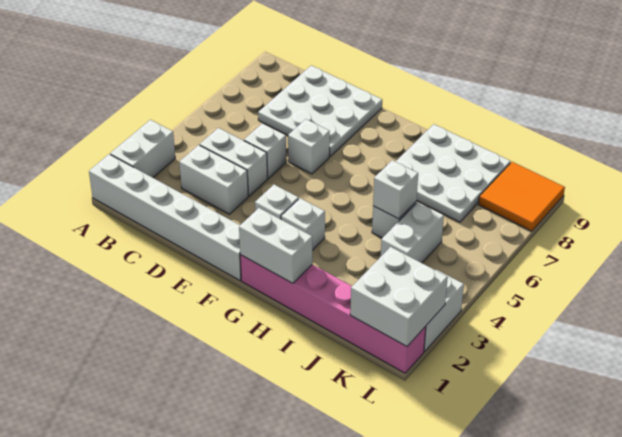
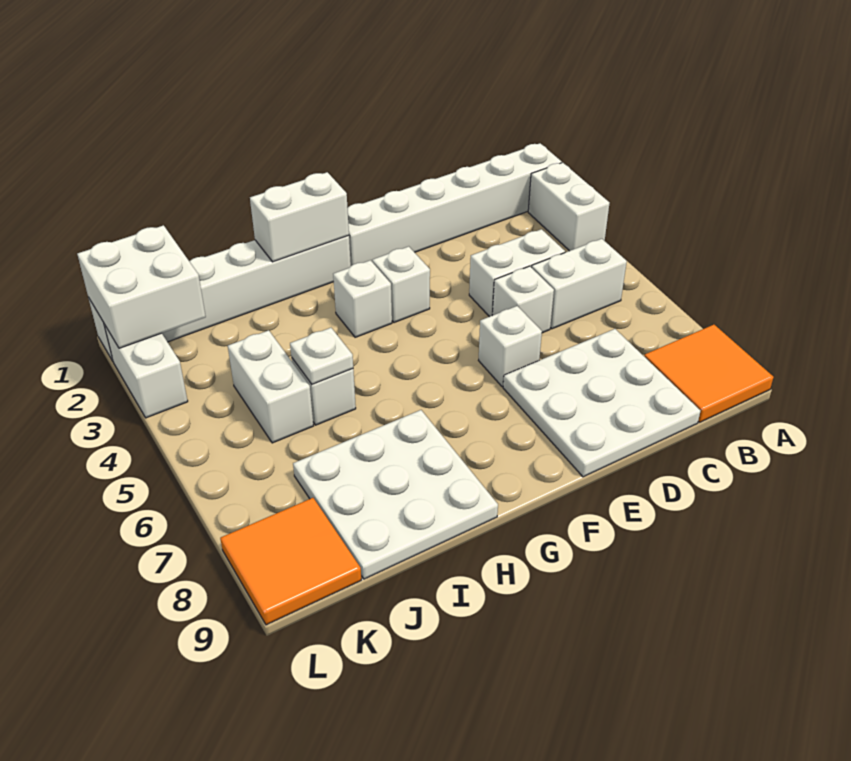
none -> orange tile A8:B9 level 1
white brick C3:D3 level 1 -> white brick B5:C5 level 1
pink brick G1:L1 level 1 -> white brick G1:L1 level 1
white brick I5 level 2 -> white plate I5 level 2

